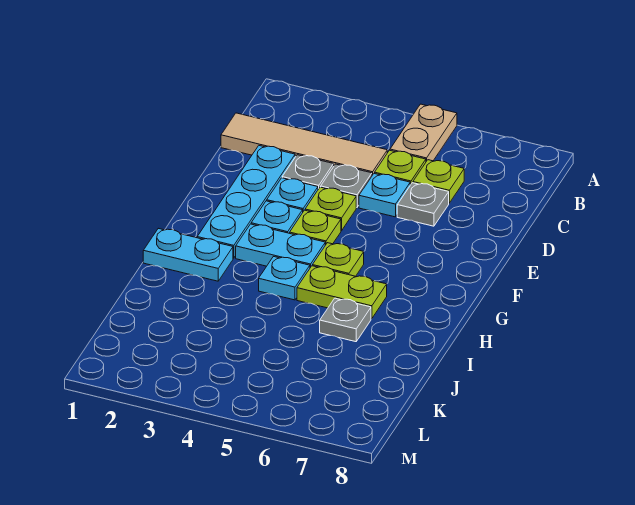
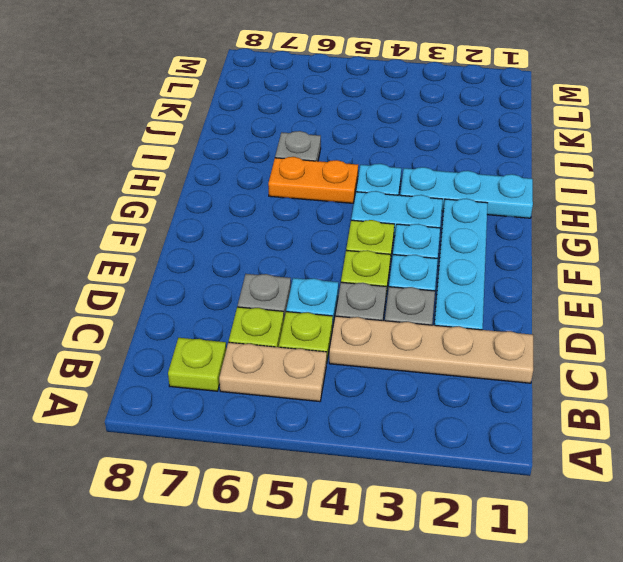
tan plate A5:B5 level 1 -> tan plate B5:B6 level 1
tan tile C1:C4 level 1 -> tan plate C1:C4 level 1
lime plate G5 level 1 -> lime plate B7 level 1
cyan plate H1:H2 level 1 -> cyan plate H1:H3 level 1
lime plate H5:H6 level 1 -> orange plate H5:H6 level 1

